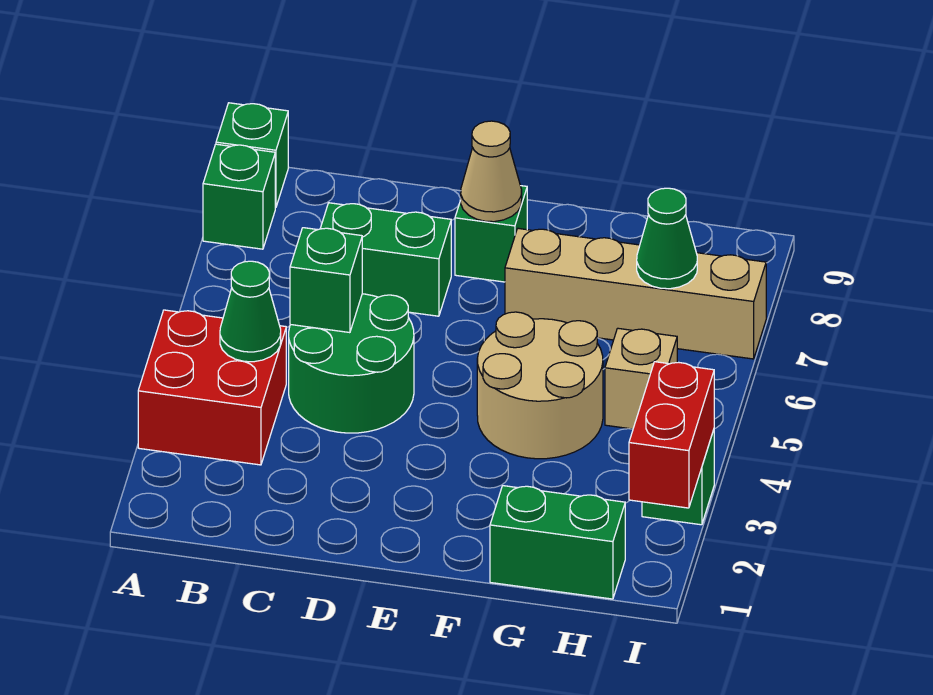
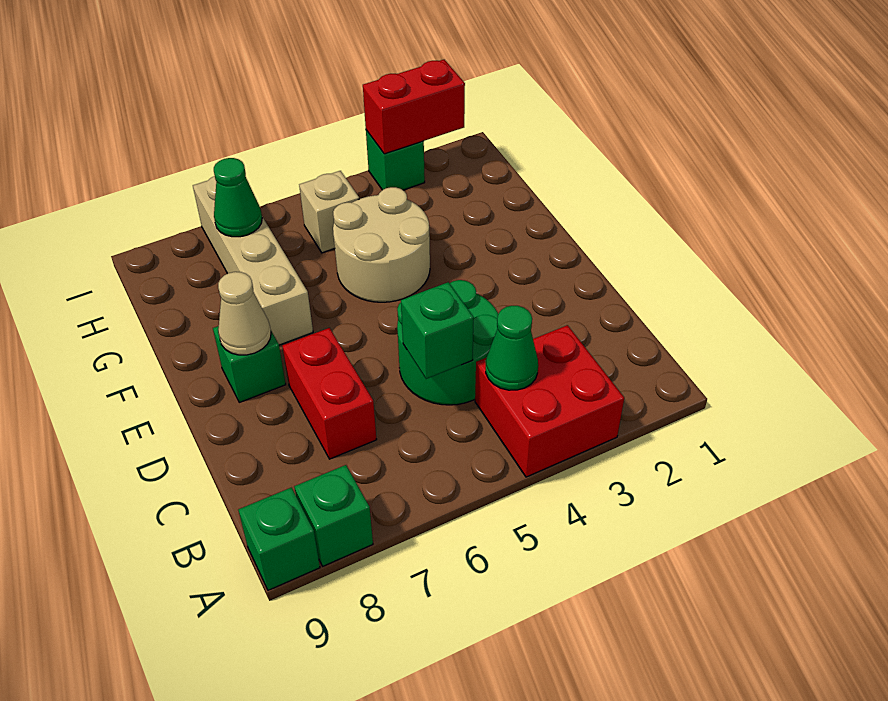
green brick C7:D7 level 1 -> red brick C7:D7 level 1
green brick G1:H1 level 1 -> none

